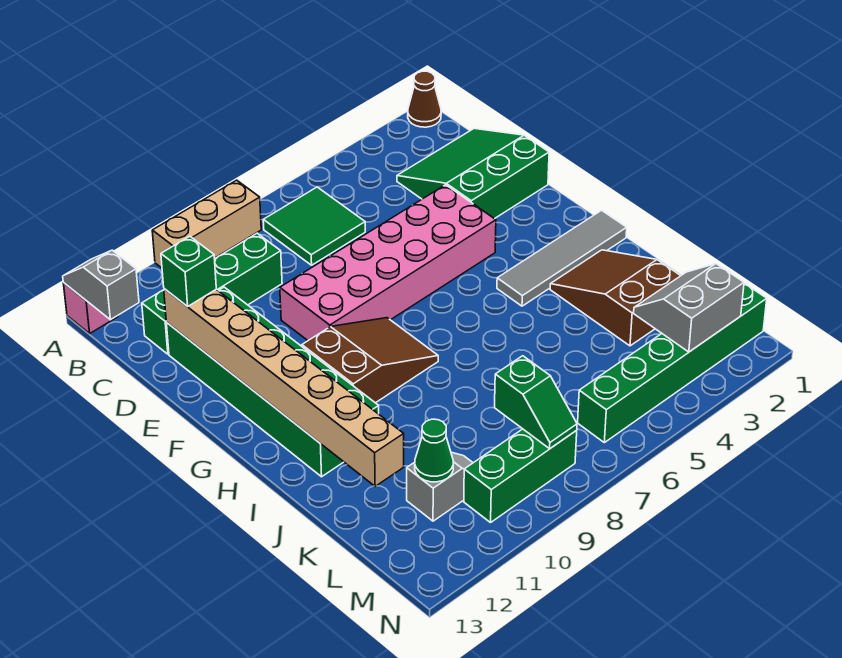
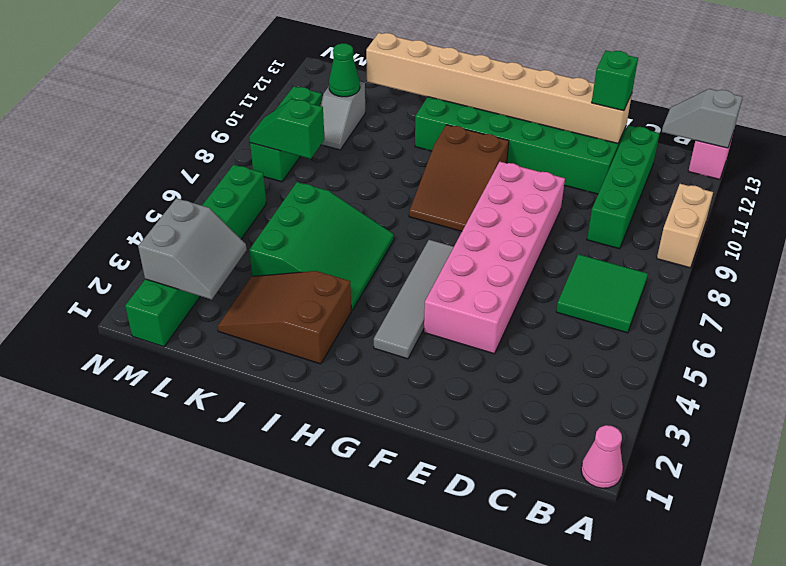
brown cone A1 level 1 -> pink cone A1 level 1
tan brick A8:A10 level 1 -> tan brick A9:A10 level 1
grey slope A13:B13 level 2 top B -> grey slope A13:B13 level 2 top A
green slope C1:E3 level 1 top E -> green slope I4:K6 level 1 top K
grey tile H1:H4 level 1 -> grey tile G3:G6 level 1
brown slope I2:K3 level 1 top K -> brown slope I2:K3 level 1 top I

